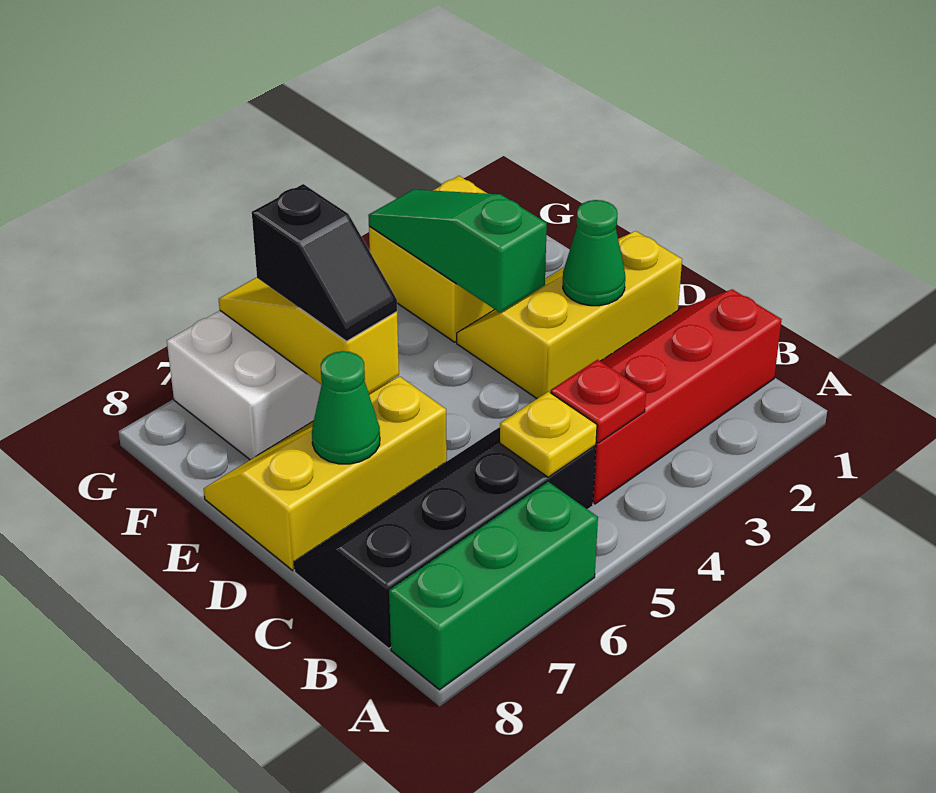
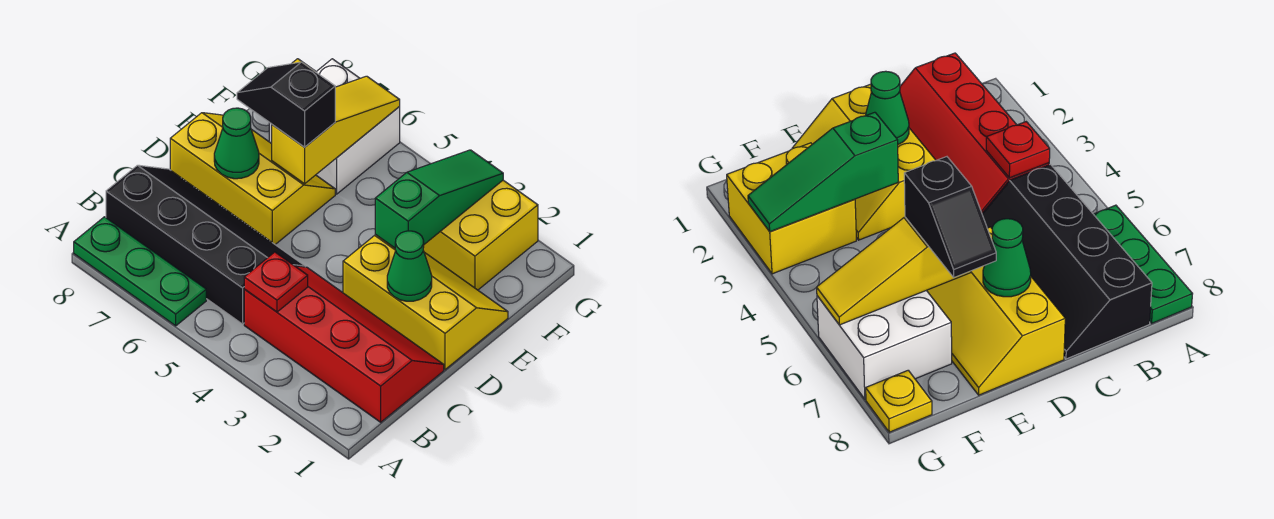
green brick A6:A8 level 1 -> green plate A6:A8 level 1
yellow plate B5 level 2 -> yellow plate G8 level 1
black slope E6:F6 level 3 top F -> black slope E6:E7 level 3 top 6

